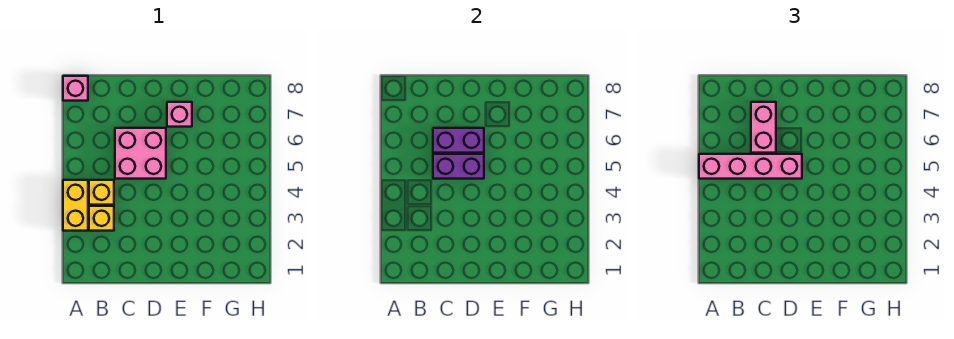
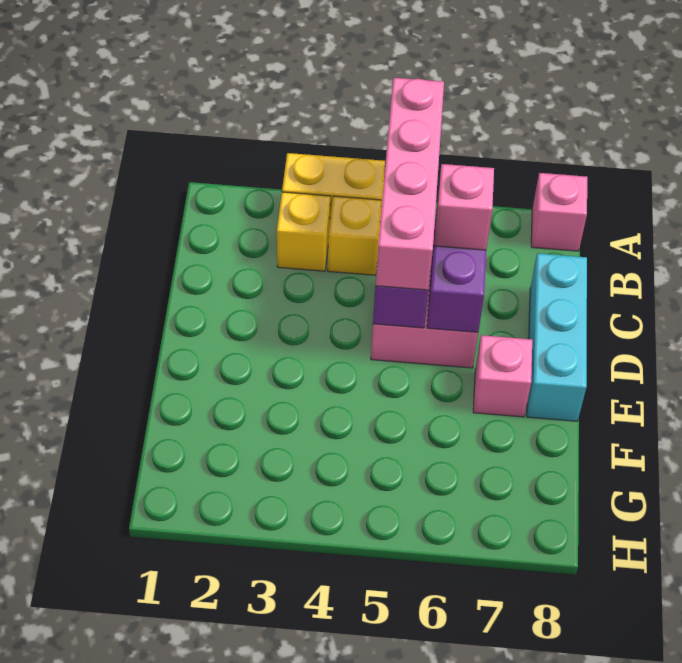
pink brick C6:C7 level 3 -> pink brick C6 level 3
none -> cyan brick C8:E8 level 1

